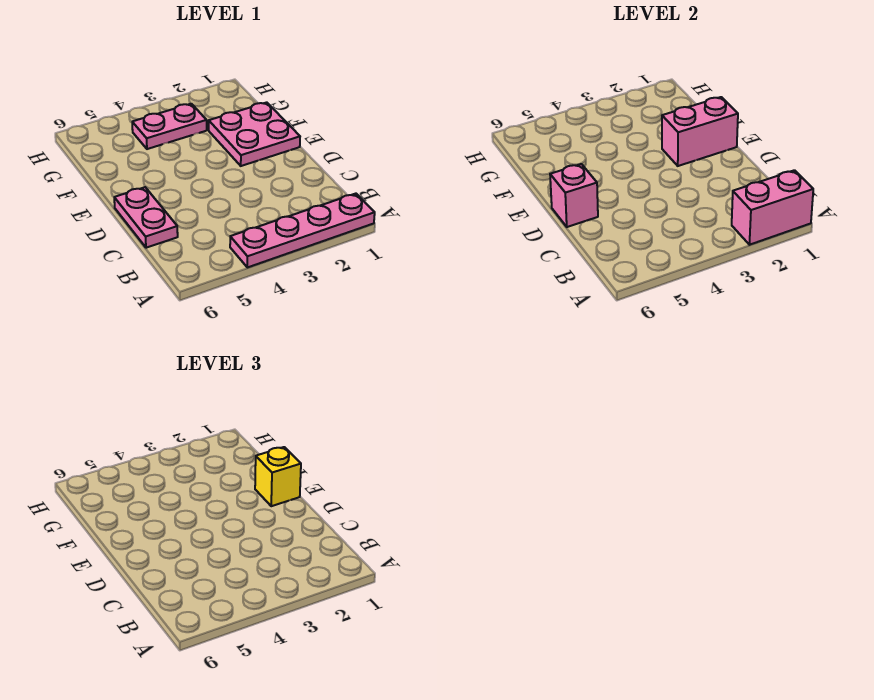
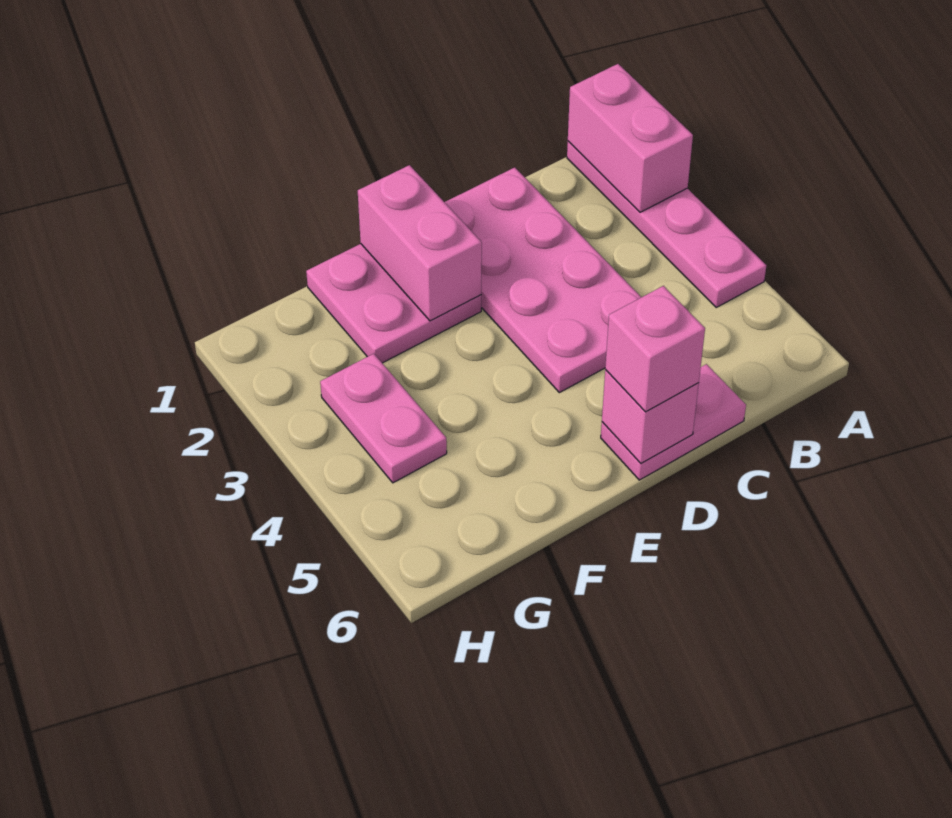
none -> pink plate C1:D4 level 1
none -> pink brick D6 level 3
yellow brick E1 level 3 -> none

